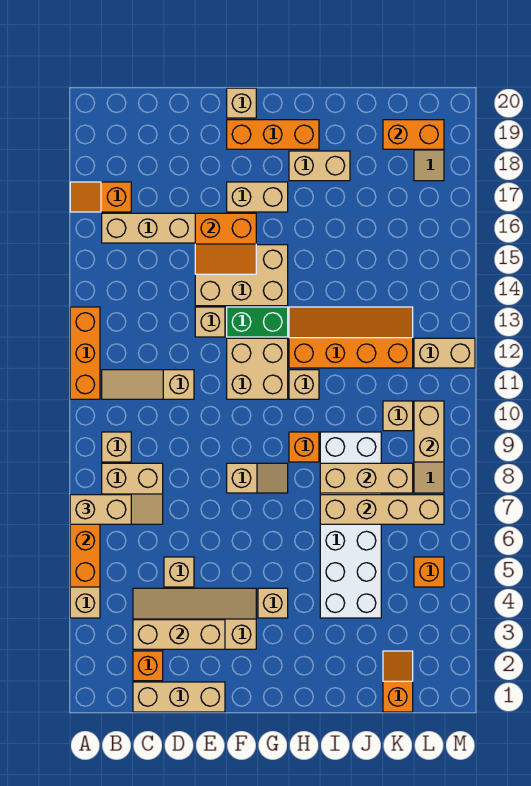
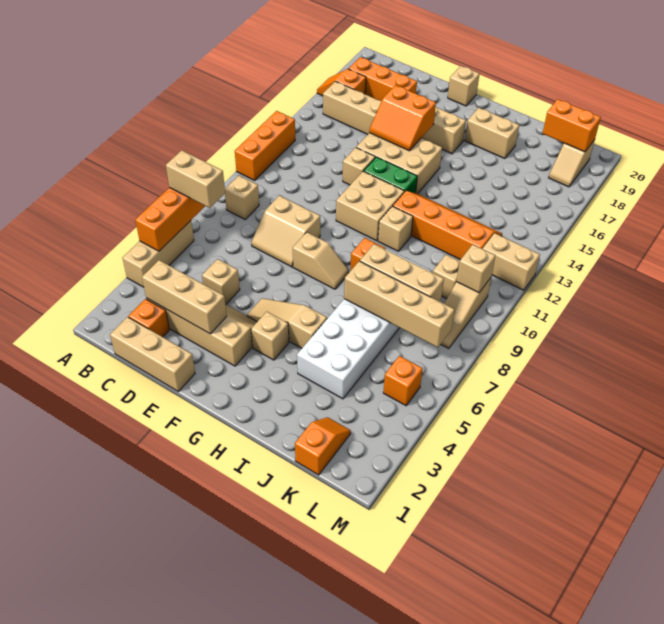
tan slope B7:C8 level 1 top 8 -> tan slope D8:E9 level 1 top 9
tan slope B11:D11 level 1 top D -> tan slope F5:H5 level 1 top H
orange brick F19:H19 level 1 -> orange brick B18:D18 level 1
tan brick L9:L10 level 2 -> tan brick L10 level 2

